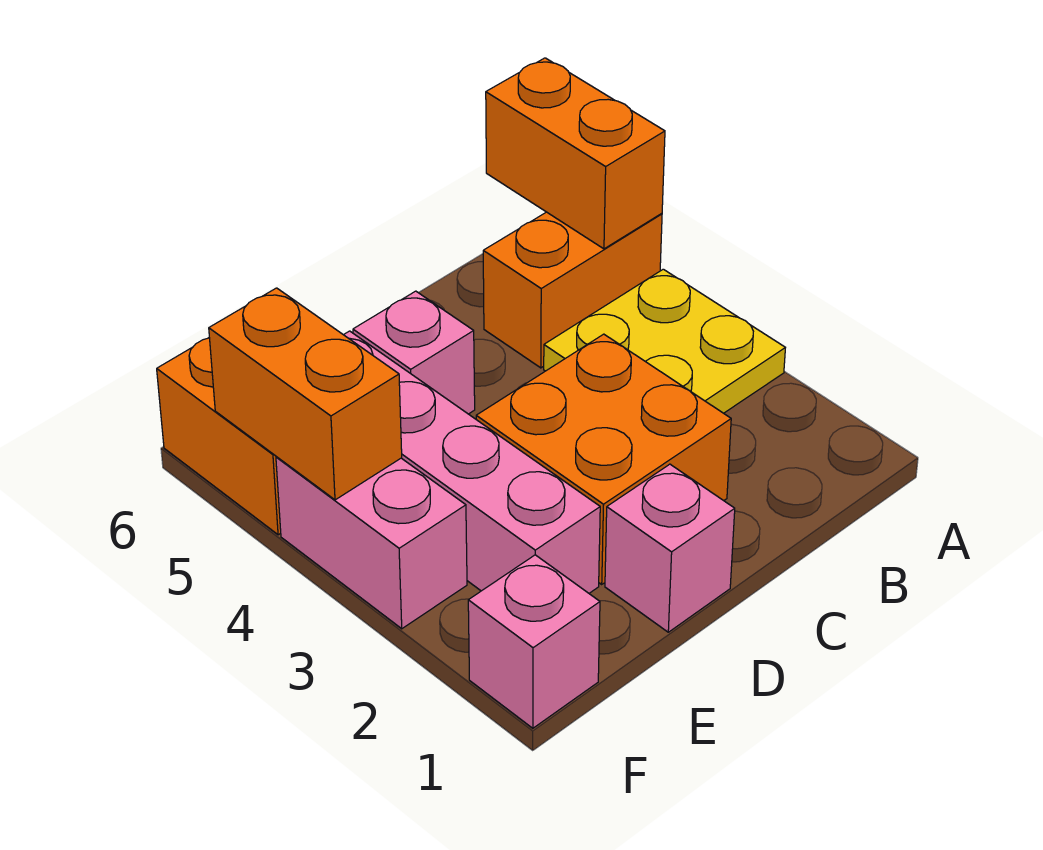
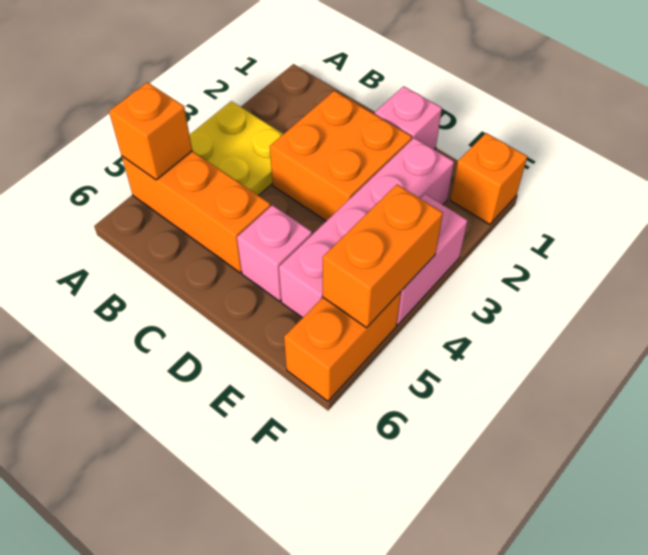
orange brick A5:B5 level 1 -> orange brick A5:C5 level 1
orange brick A5:A6 level 2 -> orange brick A5 level 2
pink brick F1 level 1 -> orange brick F1 level 1

